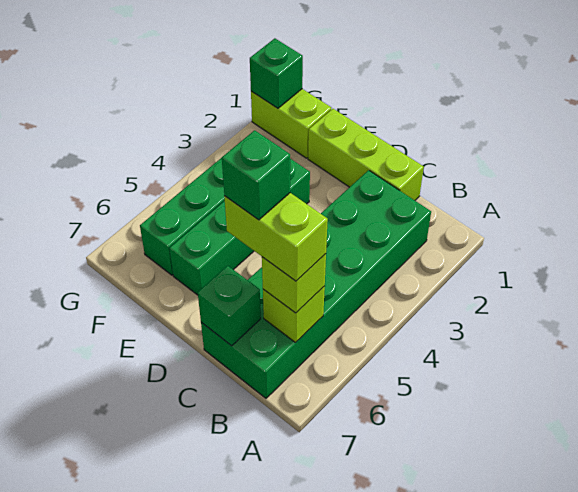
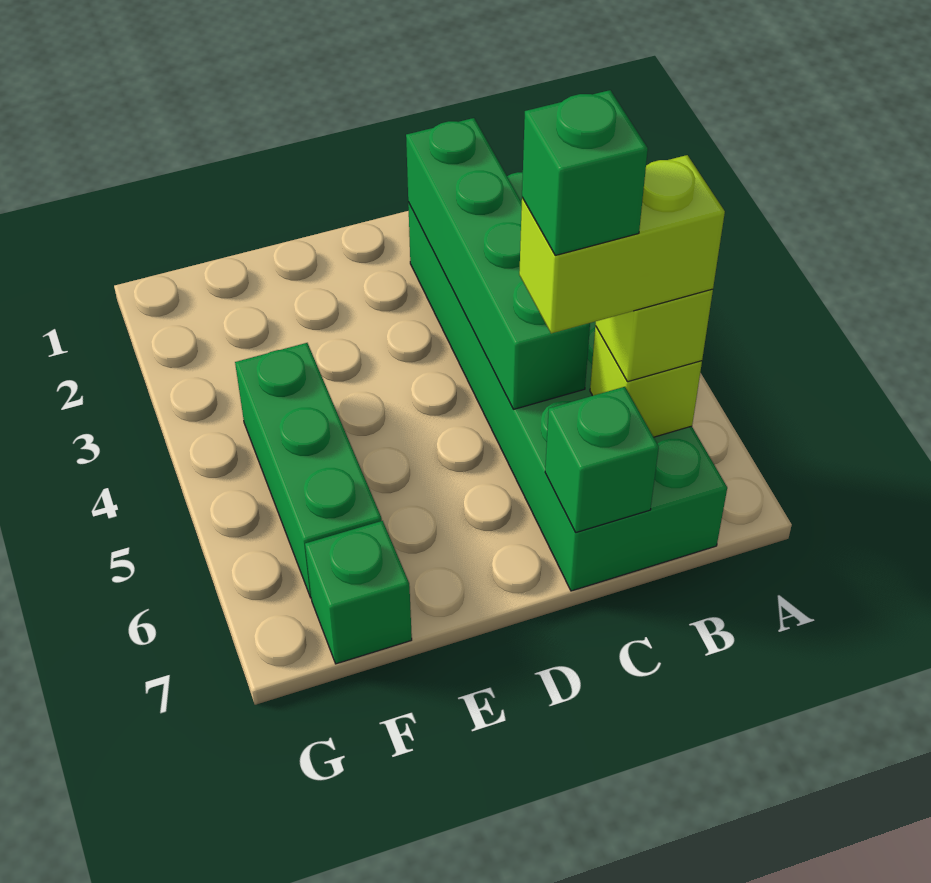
lime brick C1:E1 level 1 -> none
green brick E3:E6 level 1 -> green brick C2:C5 level 2
lime brick F1:G1 level 1 -> none
green brick G1 level 2 -> green brick F7 level 1

